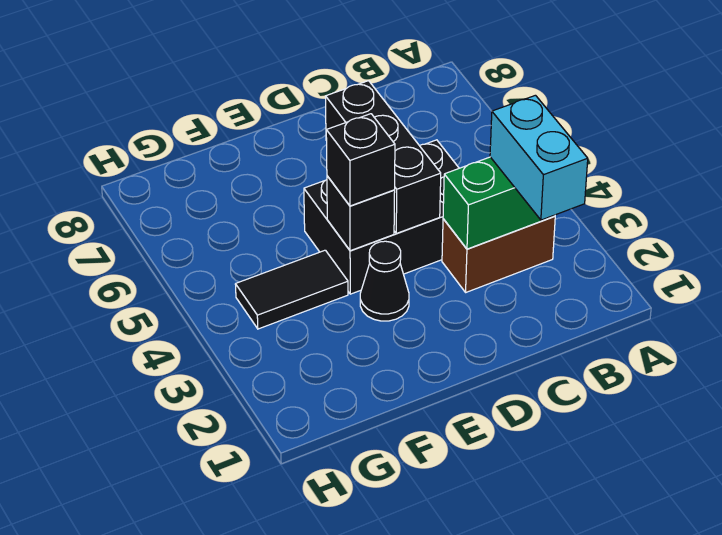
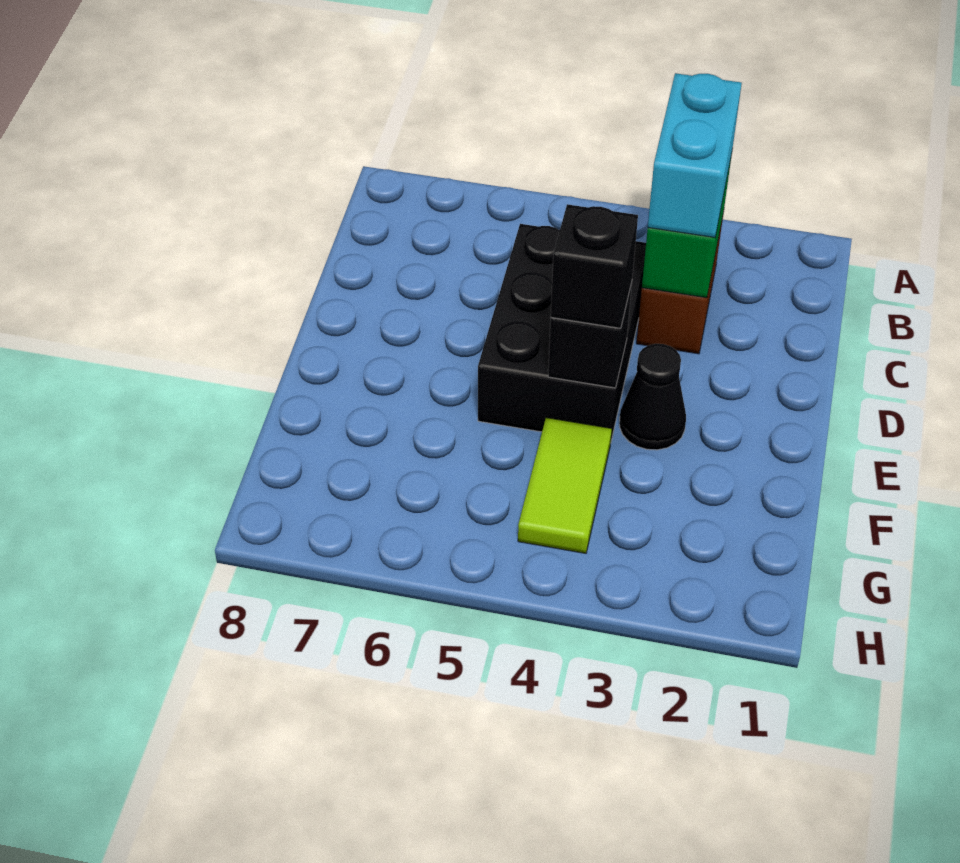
cyan brick B2:B3 level 3 -> cyan brick B3:C3 level 3
black brick D4:D6 level 2 -> none
black tile F4:G4 level 1 -> lime tile F4:G4 level 1

